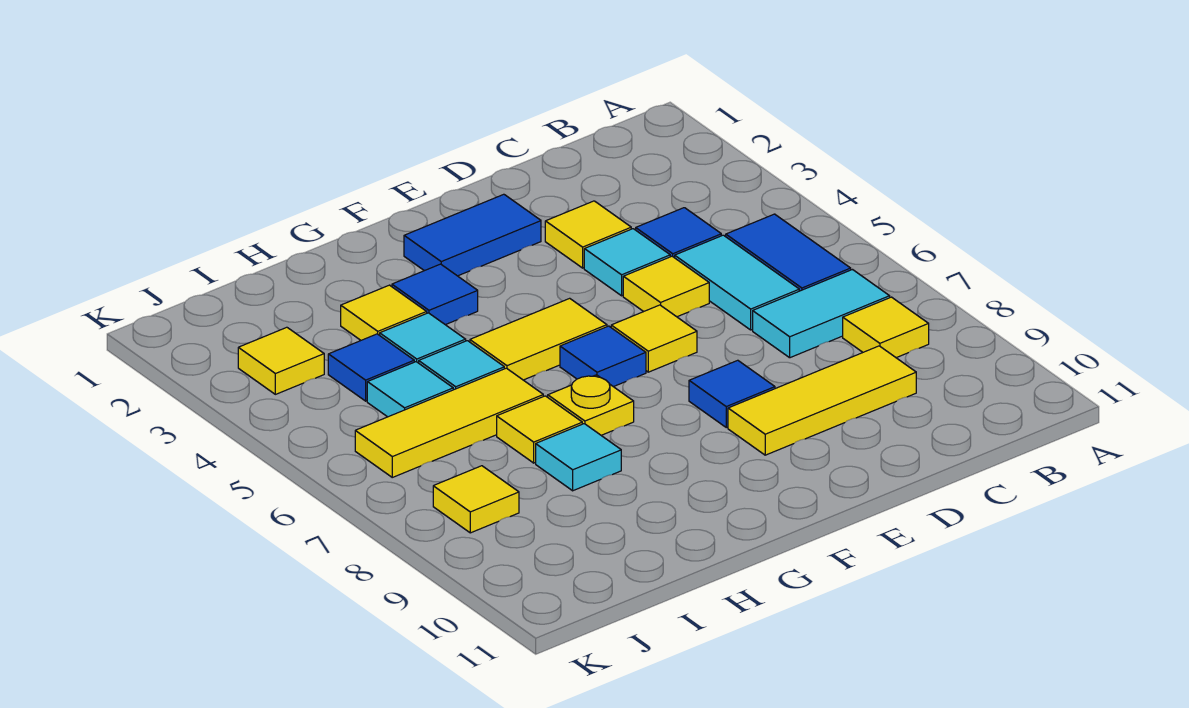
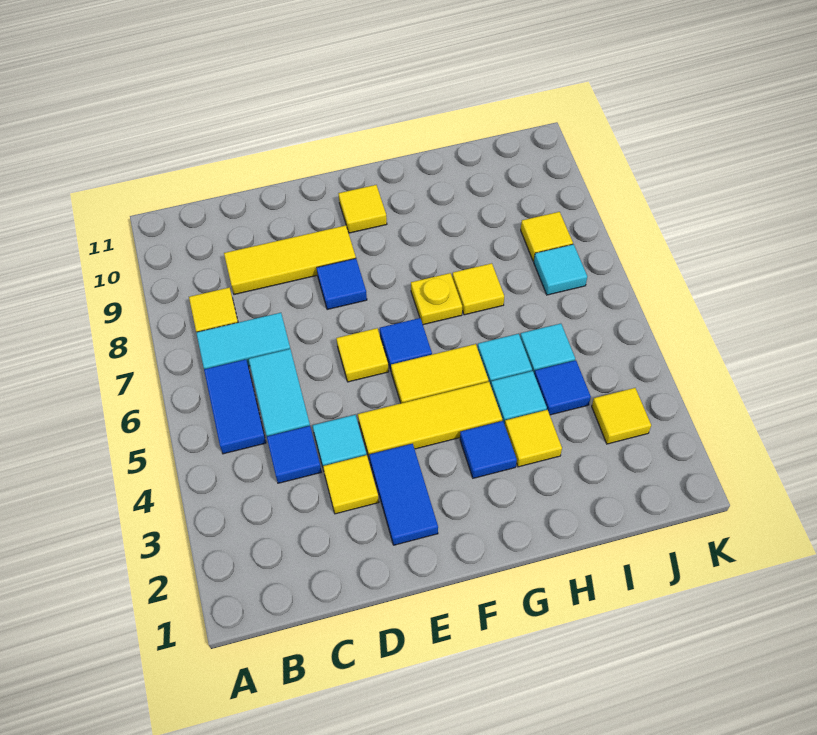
yellow tile D5 level 1 -> yellow tile F10 level 1
blue tile E2:F2 level 1 -> blue tile E2:E3 level 1
yellow tile H6:J6 level 1 -> yellow tile E4:G4 level 1
cyan tile H8 level 1 -> cyan tile J7 level 1

